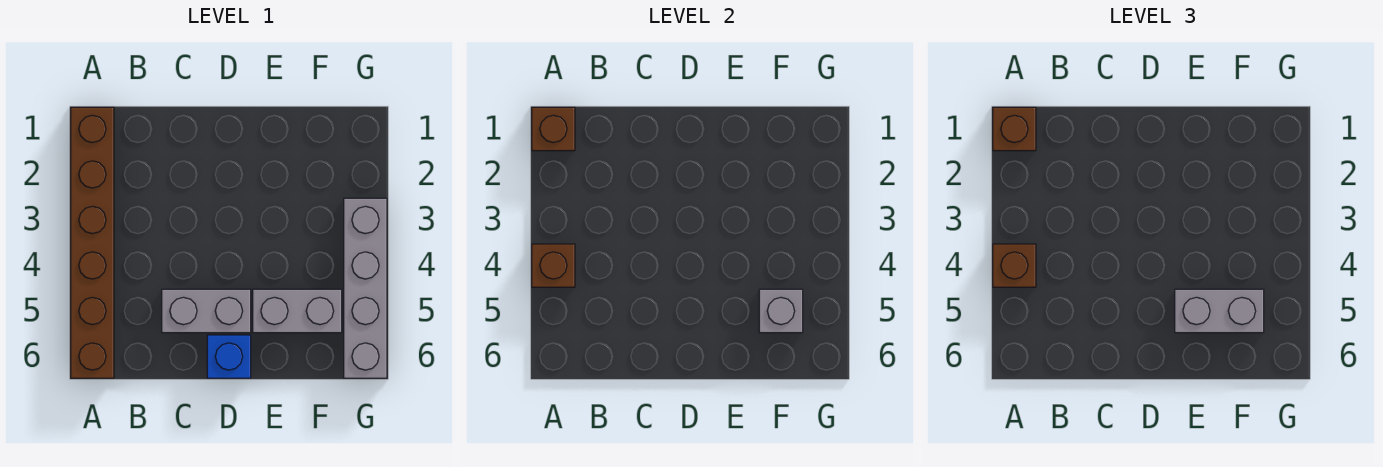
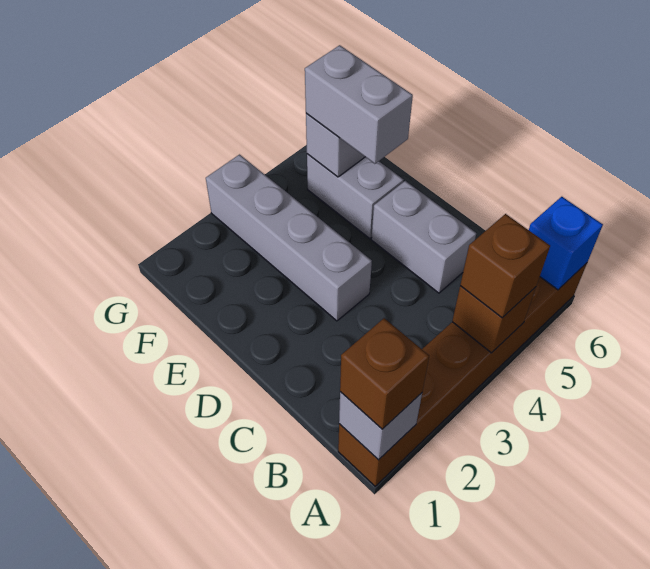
brown brick A1 level 2 -> grey brick A1 level 2
blue brick D6 level 1 -> blue brick A6 level 2
grey brick G3:G6 level 1 -> grey brick D3:G3 level 1

